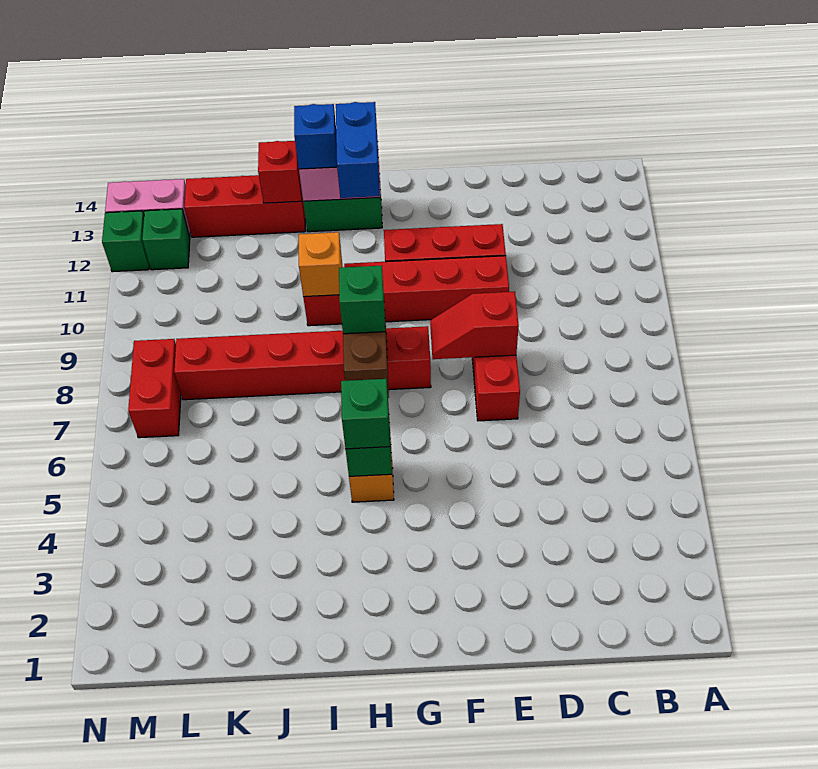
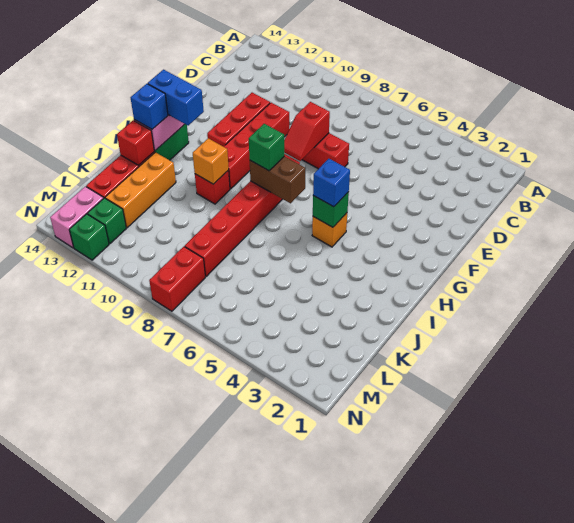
green brick H5 level 3 -> blue brick H5 level 3
none -> orange brick J12:L12 level 1
red brick M7:M8 level 1 -> red brick M8:N8 level 1

